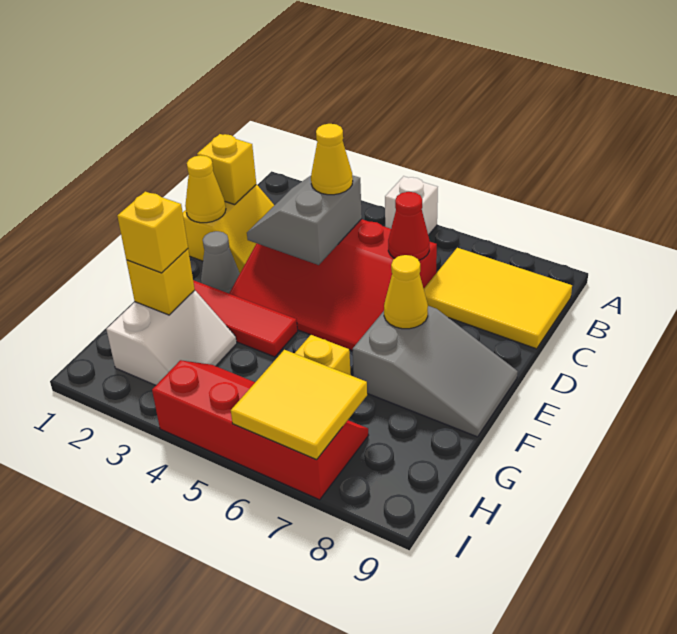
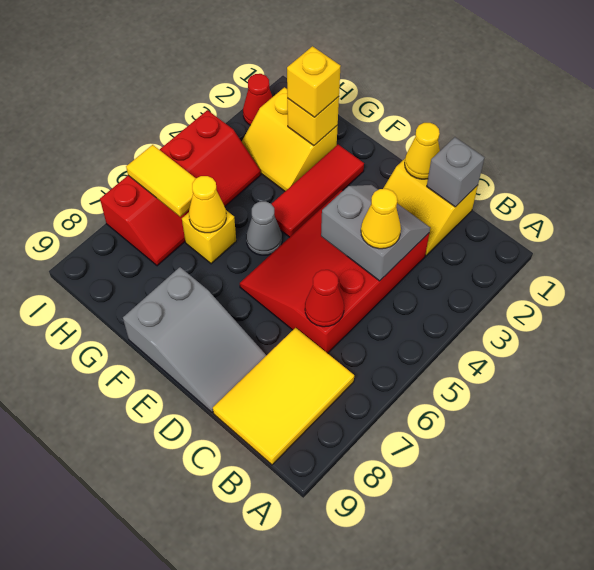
white brick A5 level 1 -> none
yellow brick C1 level 2 -> grey brick C1 level 2
grey cone E2 level 1 -> grey cone F5 level 1
grey slope E7:F9 level 1 top 7 -> grey slope D8:F9 level 1 top F
yellow cone E7 level 2 -> yellow cone G6 level 2
white slope G2:H3 level 1 top 2 -> yellow slope G2:H3 level 1 top 2
yellow tile H6:I7 level 2 -> yellow tile H6:I6 level 2
none -> red cone I2 level 1

